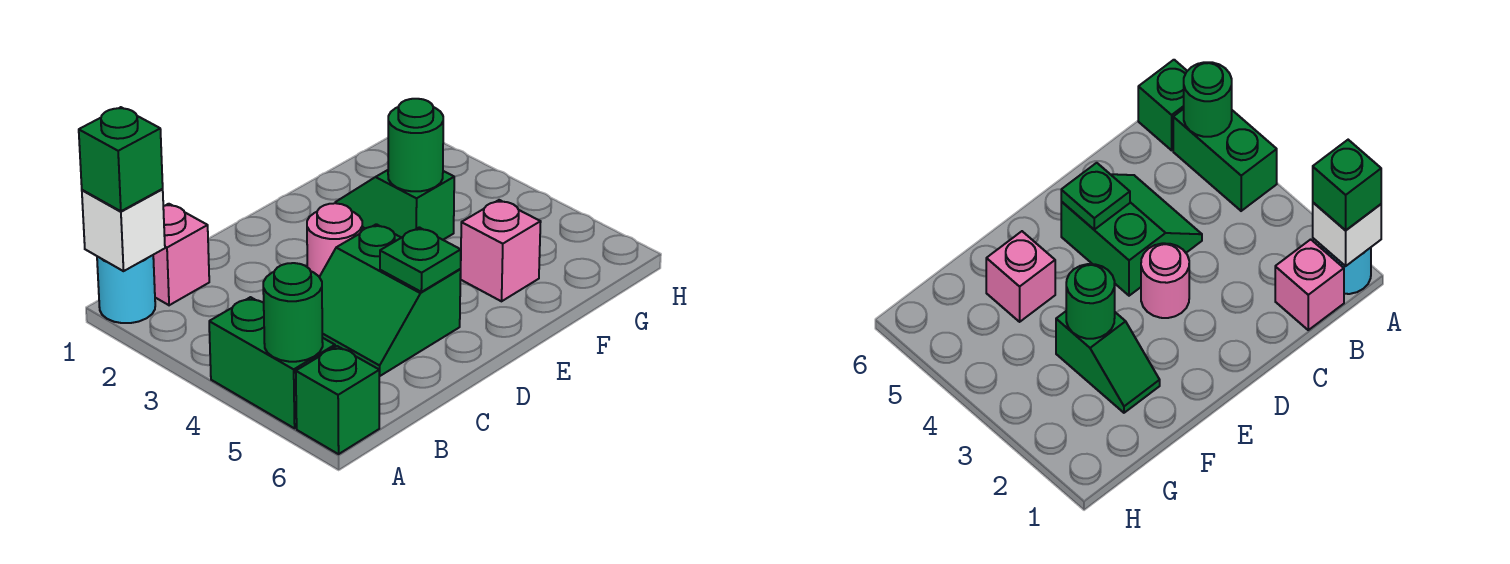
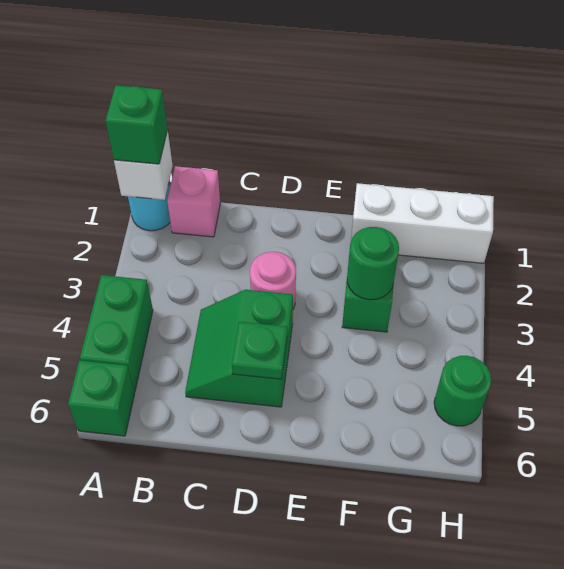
green round brick A5 level 2 -> green round brick H5 level 1
none -> white brick F1:H1 level 1
pink brick F5 level 1 -> none

